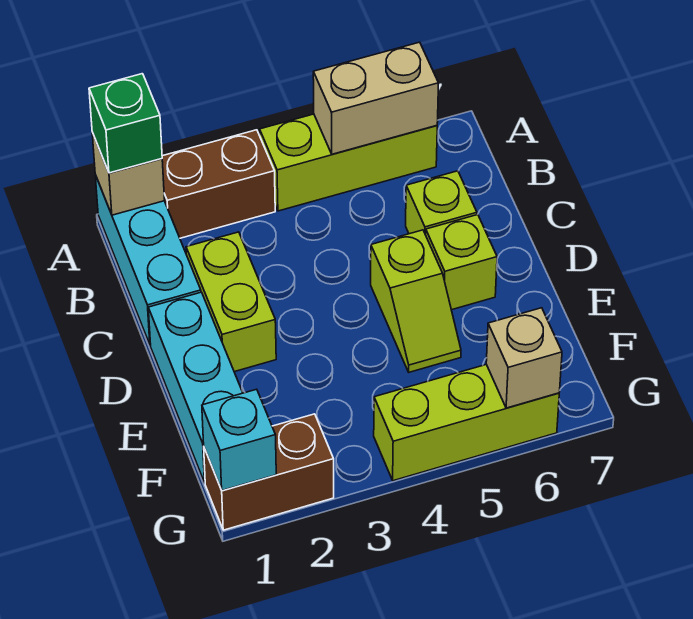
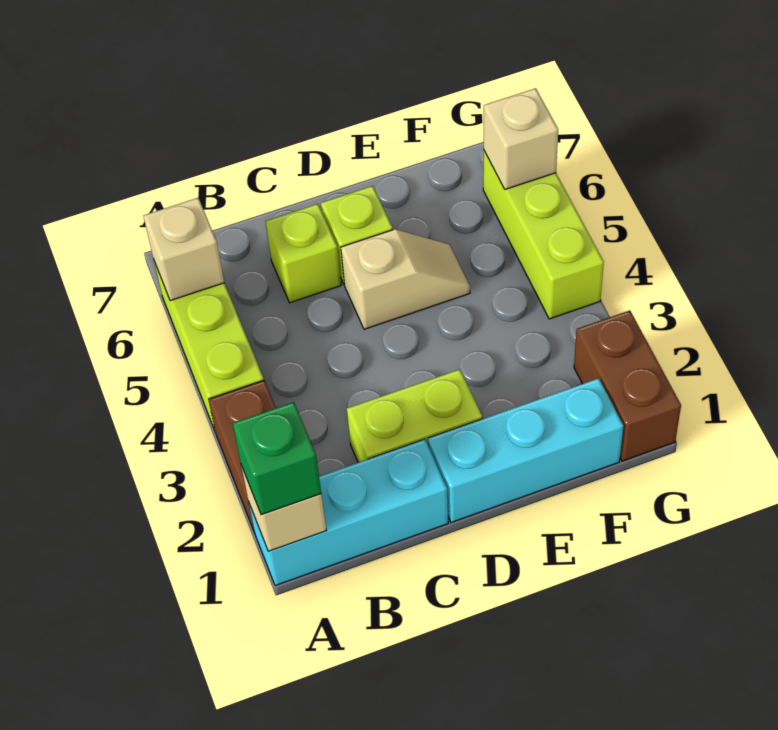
tan brick A5:A6 level 2 -> tan brick A6 level 2
lime slope D5:E5 level 1 top D -> tan slope D5:E5 level 1 top D
cyan brick G1 level 2 -> none

